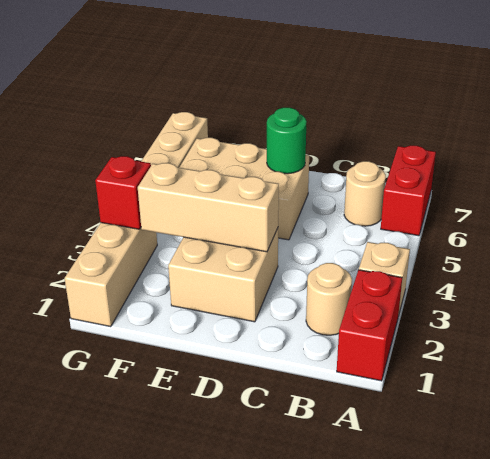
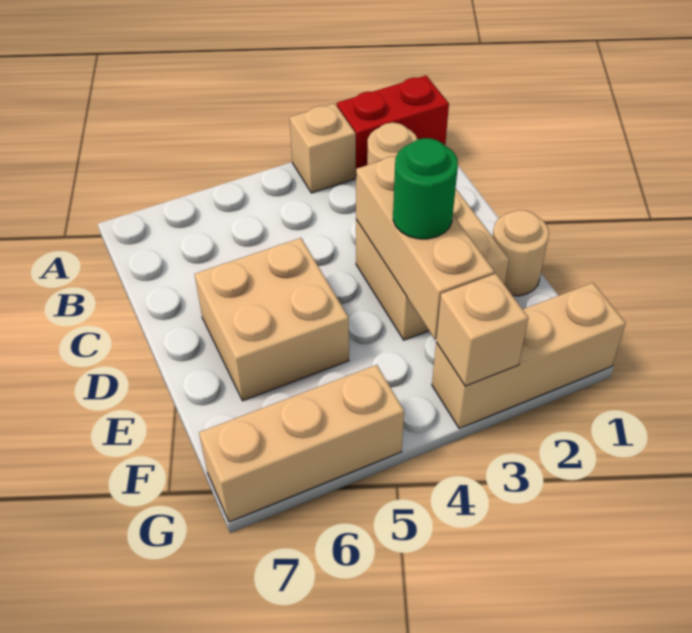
red brick A6:A7 level 1 -> none
tan round brick B6 level 1 -> tan round brick E1 level 1
tan brick D5:F6 level 1 -> tan brick D5:E6 level 1
green round brick D6 level 2 -> green round brick E3 level 3
red brick G3 level 2 -> tan brick G3 level 2

